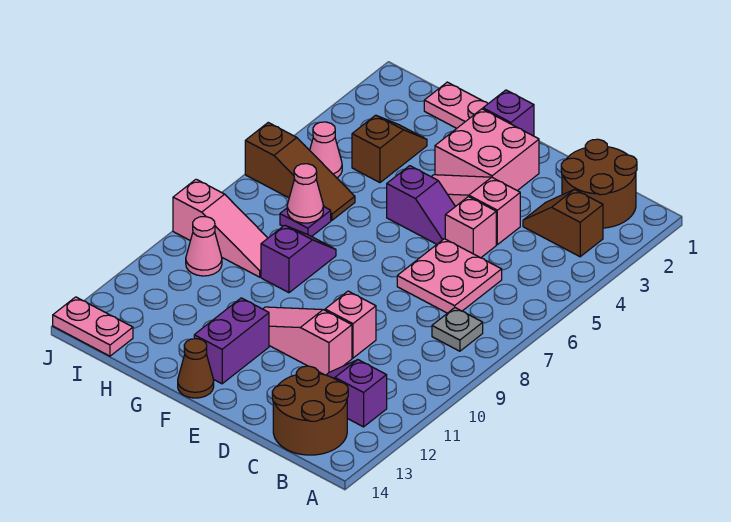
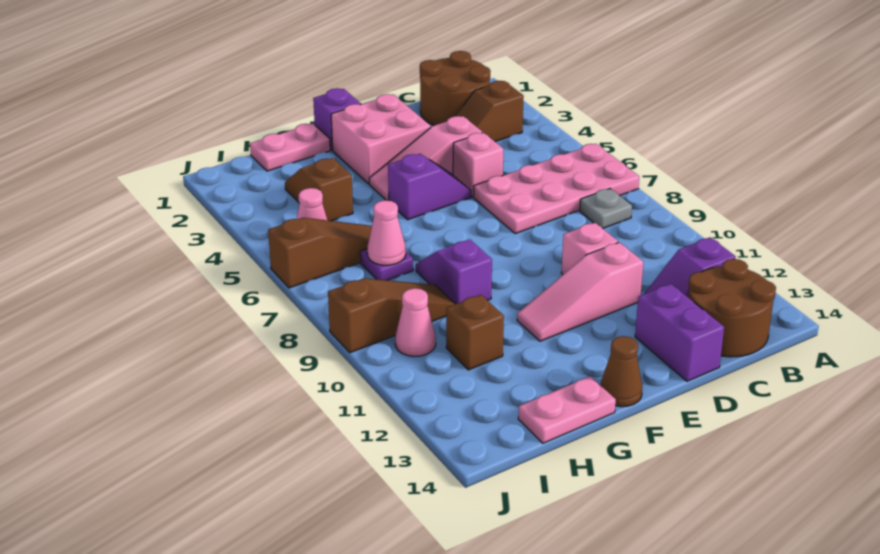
pink plate C6:D7 level 1 -> pink plate A6:D7 level 1
purple brick F12:F13 level 1 -> purple brick D13:D14 level 1
pink slope H9:J9 level 1 top J -> brown slope H9:J9 level 1 top J
none -> brown brick H11 level 1
pink plate I14:J14 level 1 -> pink plate G14:H14 level 1

